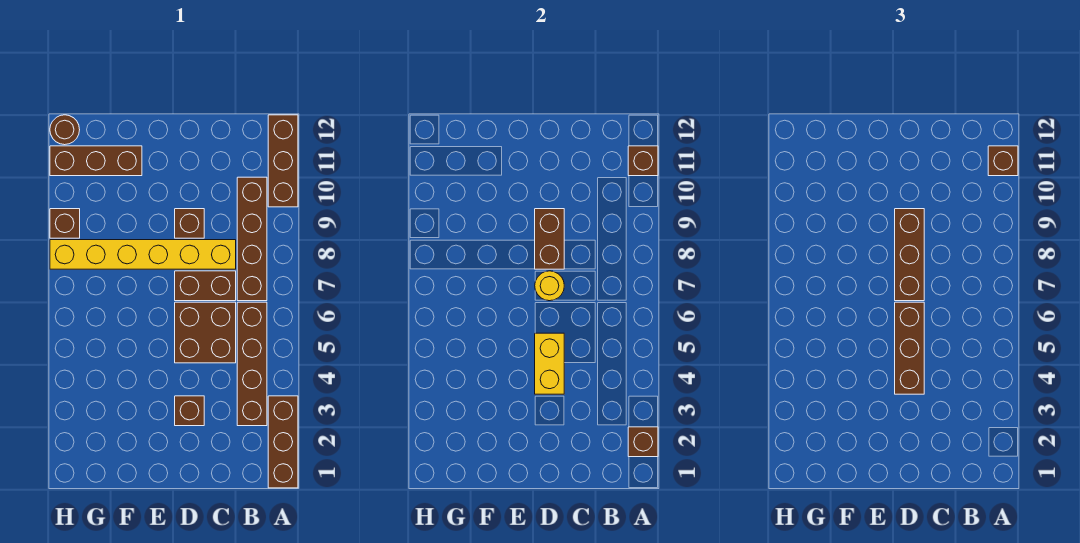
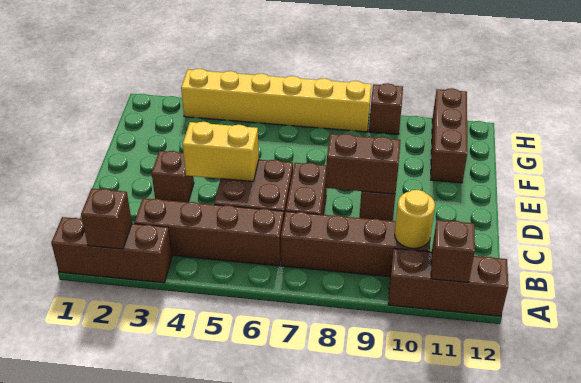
brown brick A11 level 3 -> none
yellow brick C8:H8 level 1 -> yellow brick H3:H8 level 1
brown brick D4:D6 level 3 -> none
yellow round brick D7 level 2 -> yellow round brick B10 level 2
brown brick D7:D9 level 3 -> none
brown round brick H12 level 1 -> none

